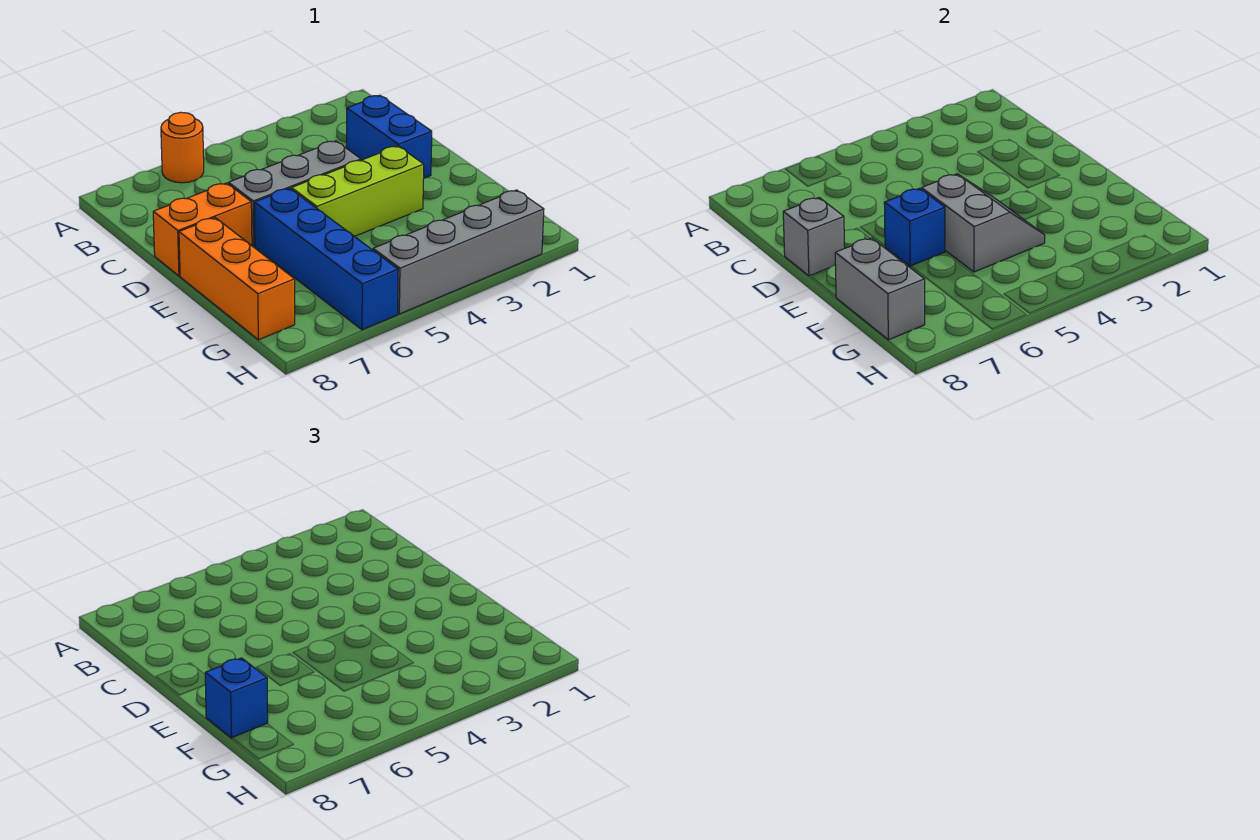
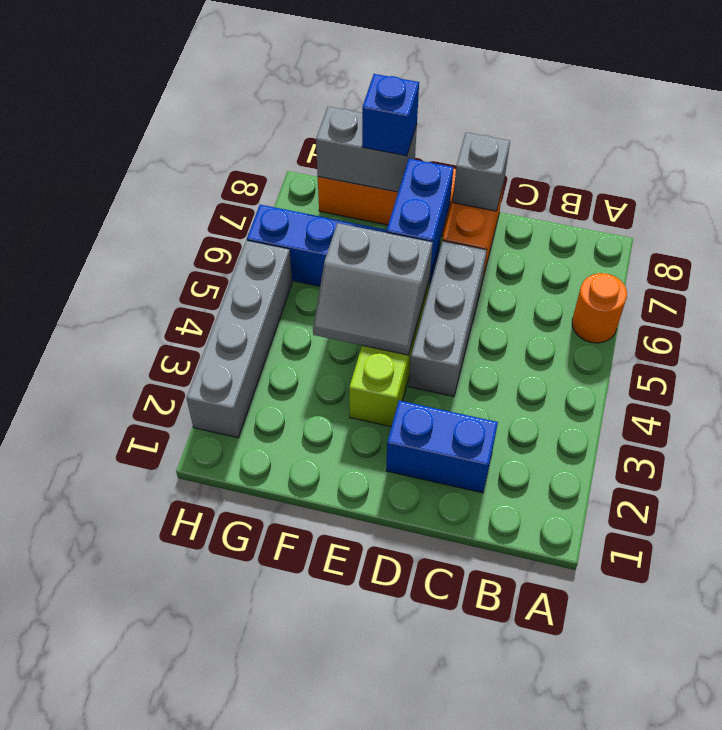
blue brick E6 level 2 -> blue brick E6:E7 level 2

